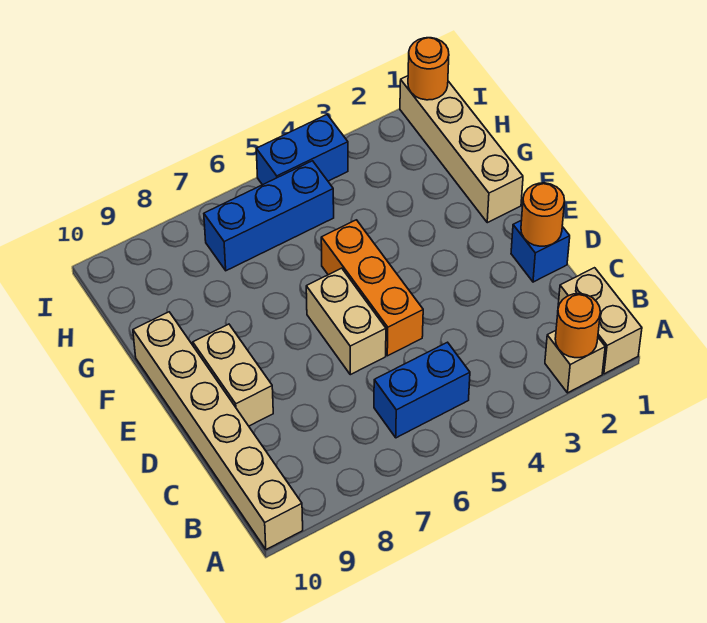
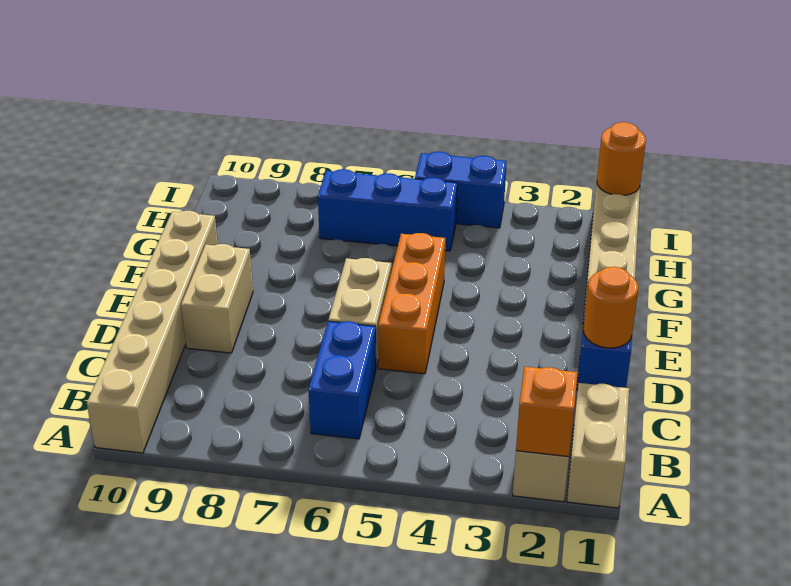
orange round brick A2 level 2 -> orange brick A2 level 2
blue brick B5:B6 level 1 -> blue brick B6:C6 level 1

